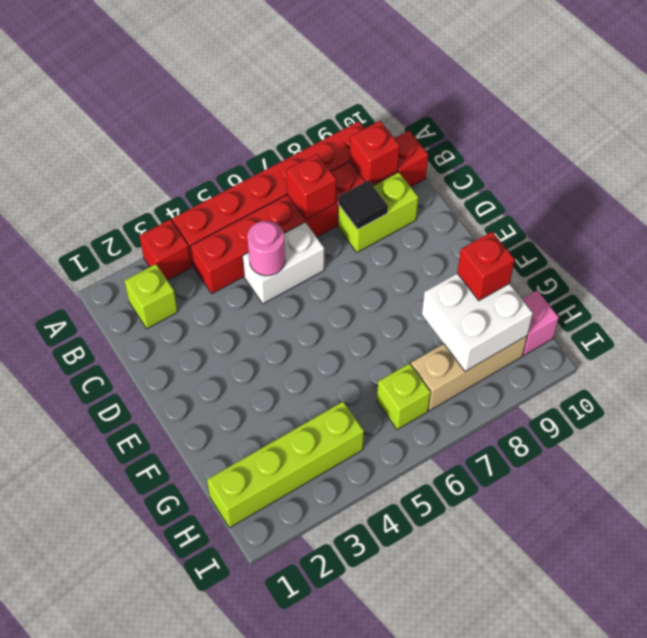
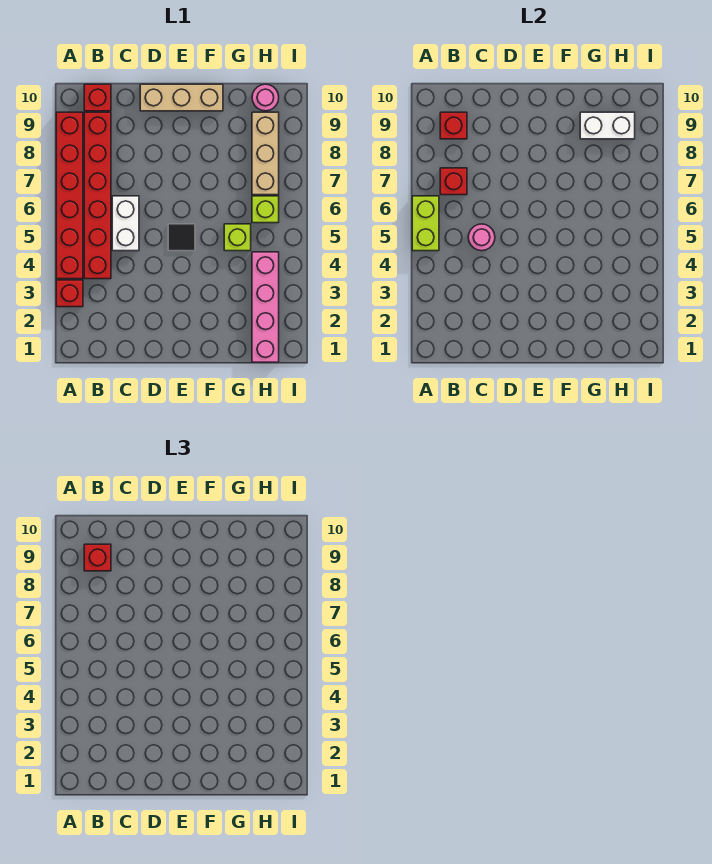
lime brick B2 level 1 -> lime brick G5 level 1
lime brick C8:C9 level 1 -> lime brick A5:A6 level 2
black tile C8 level 2 -> black tile E5 level 1
none -> tan brick D10:F10 level 1
white brick G8:H9 level 2 -> white brick G9:H9 level 2
red brick G9 level 3 -> red brick B9 level 3
lime brick H1:H4 level 1 -> pink brick H1:H4 level 1
pink brick H10 level 1 -> pink round brick H10 level 1

